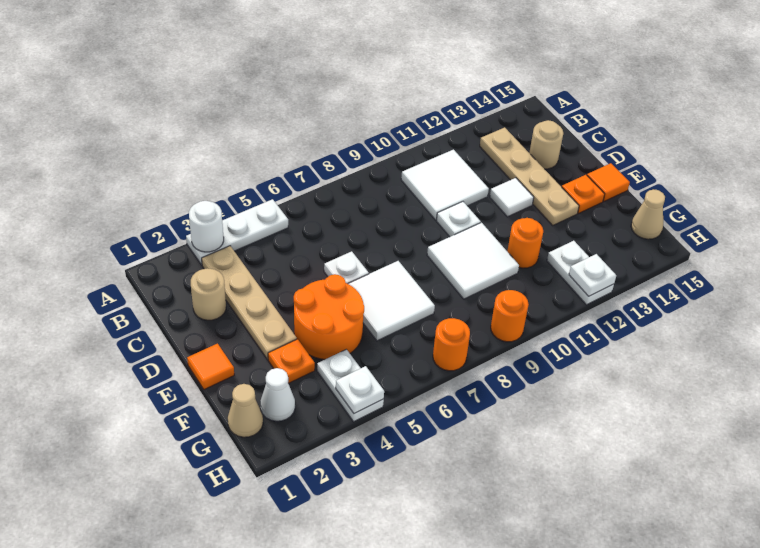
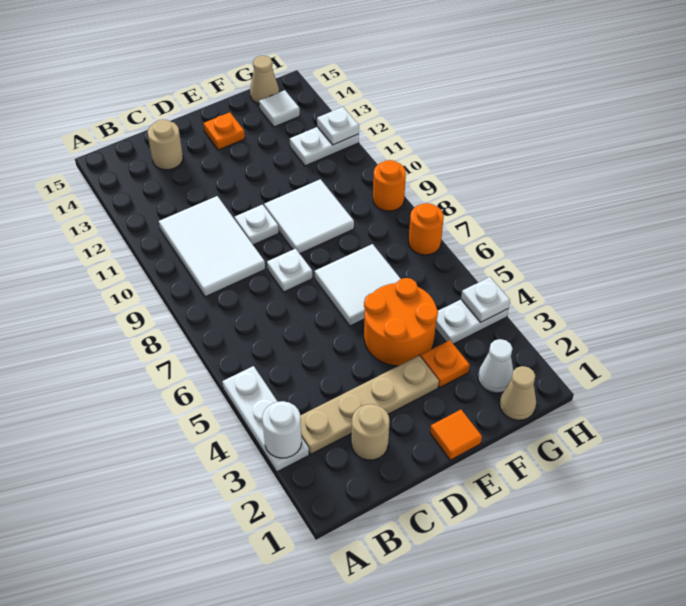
white tile B10:C11 level 1 -> white tile B9:C11 level 1
tan plate B13:E13 level 1 -> none
white plate D6 level 1 -> white plate D8 level 1
white tile D12 level 1 -> white tile G14 level 1
orange tile E15 level 1 -> none
orange round brick F11 level 1 -> none

